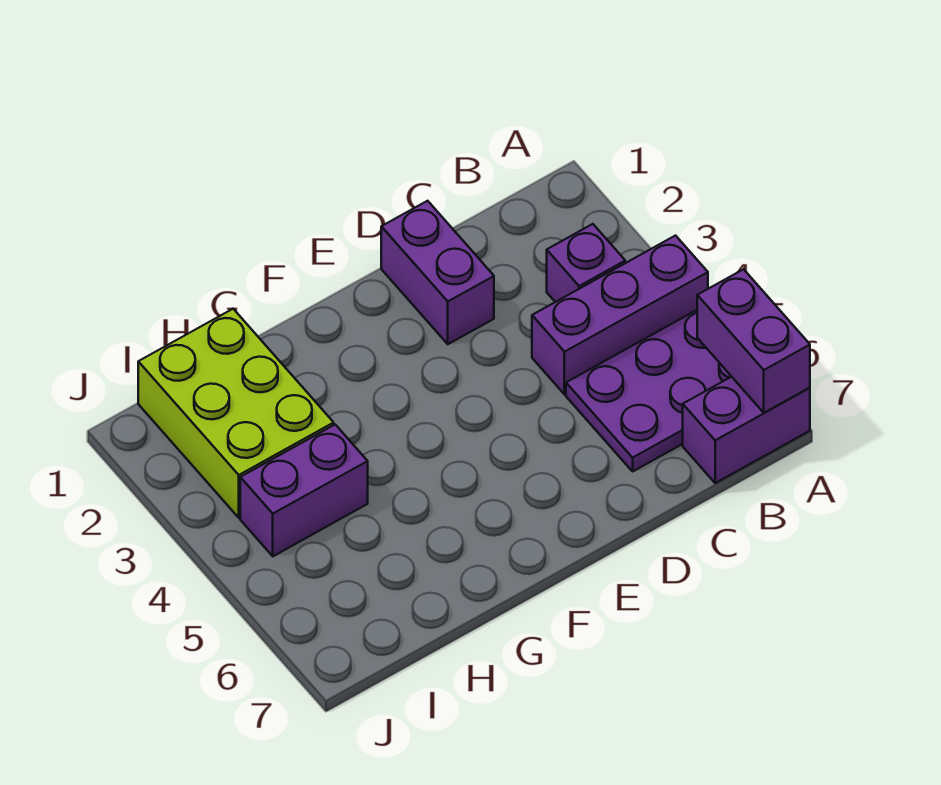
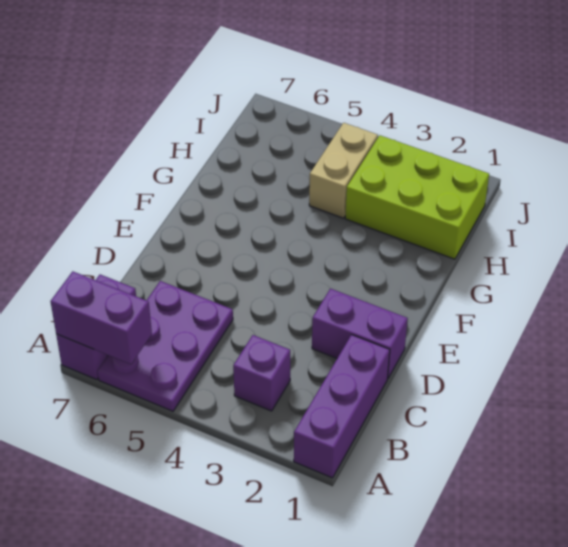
purple brick A4:C4 level 1 -> purple brick A1:C1 level 1
purple brick H4:I4 level 1 -> tan brick H4:I4 level 1

